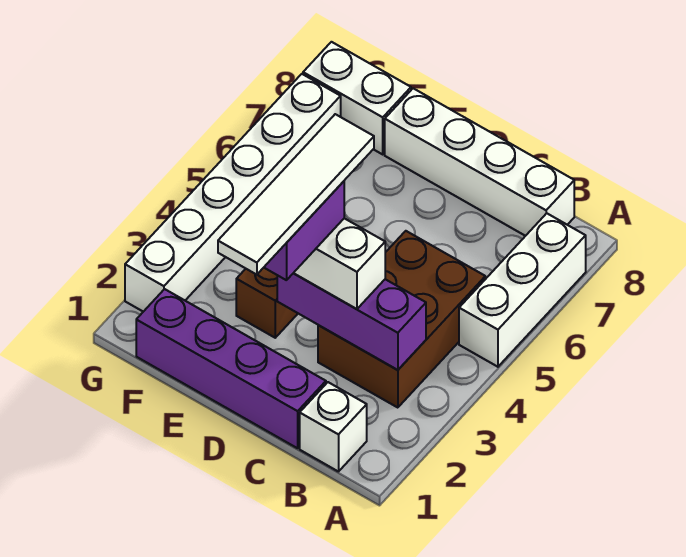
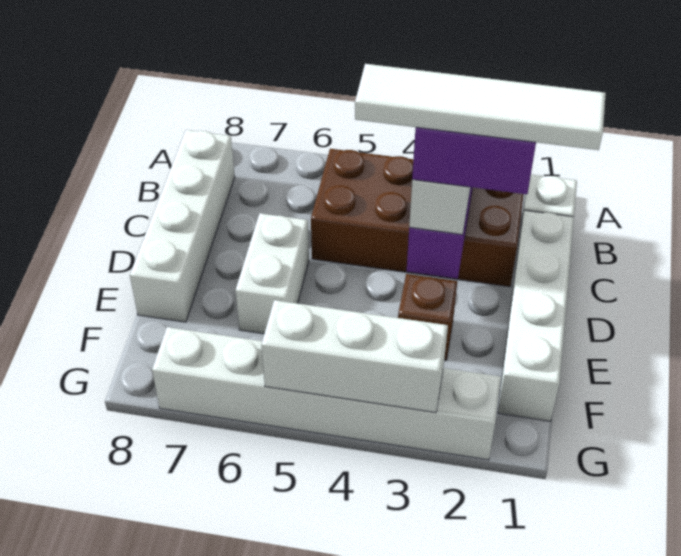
white brick A5:A7 level 1 -> white brick G3:G5 level 2
brown brick B3:C5 level 1 -> brown brick B2:C5 level 1
purple brick C1:F1 level 1 -> white brick C1:F1 level 1
white brick F8:G8 level 1 -> white brick D6:E6 level 1

